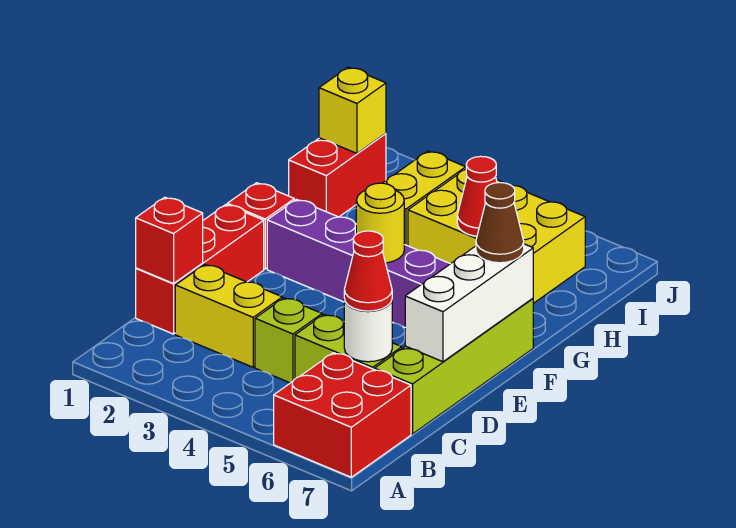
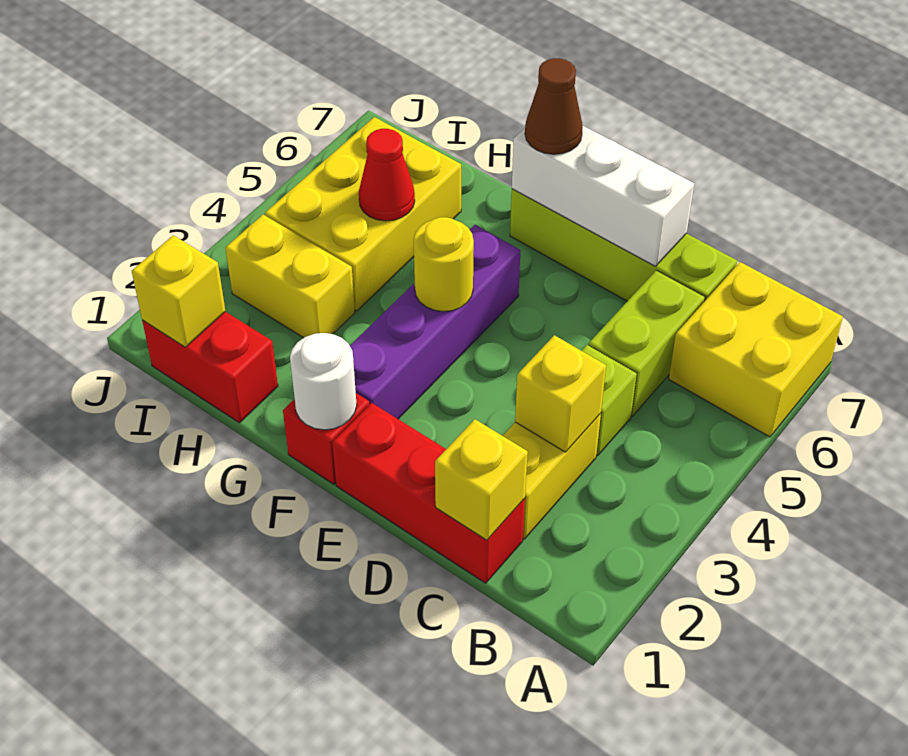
red brick A6:B7 level 1 -> yellow brick A6:B7 level 1
red brick C1 level 2 -> yellow brick C1 level 2
none -> yellow brick C3 level 2
white round brick C6 level 2 -> white round brick F1 level 2
red cone C6 level 3 -> none

